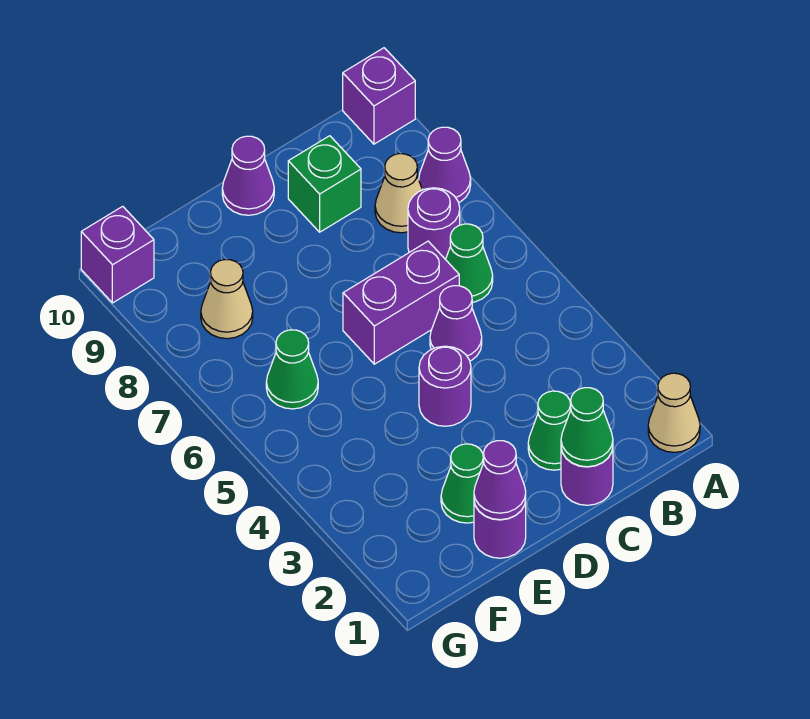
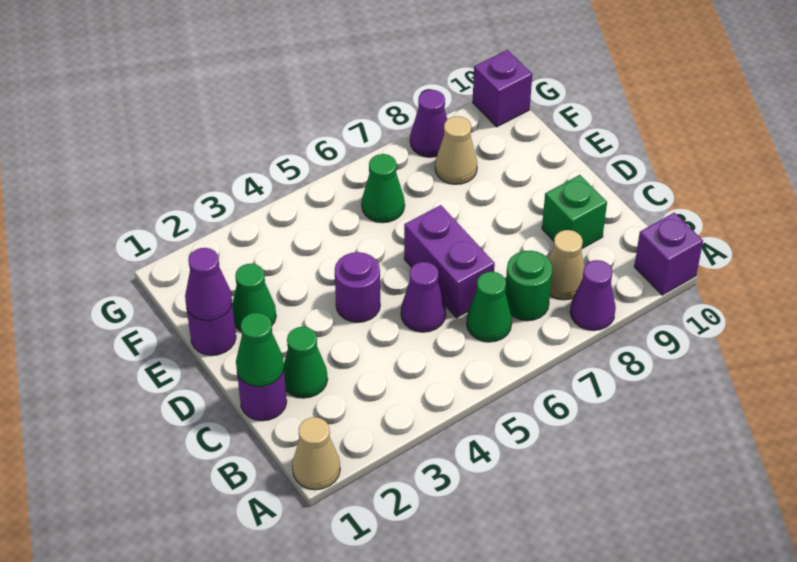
purple round brick B7 level 1 -> green round brick B7 level 1
purple cone D10 level 1 -> purple cone G8 level 1

